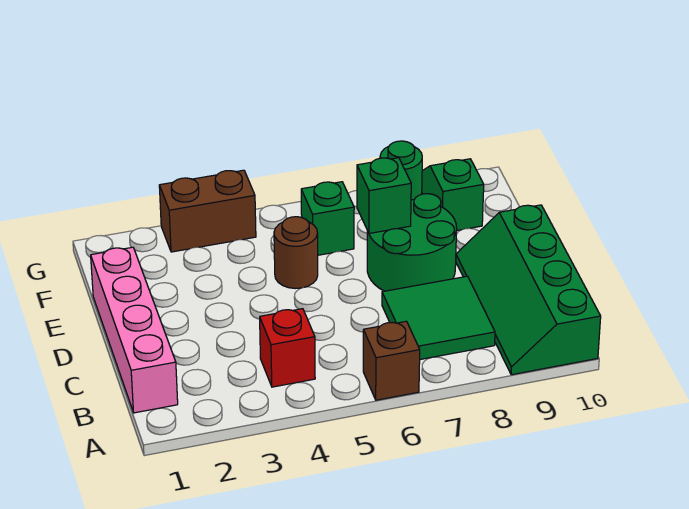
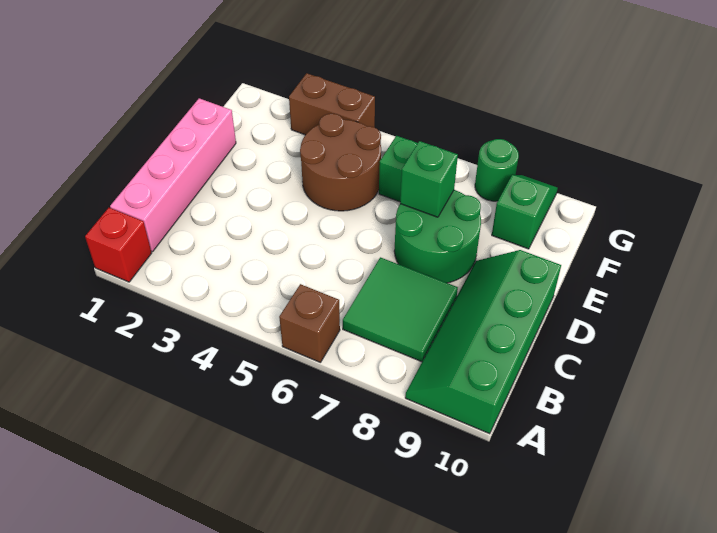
red brick B4 level 1 -> red brick A1 level 1
brown round brick E5 level 1 -> brown round brick E4:F5 level 1

